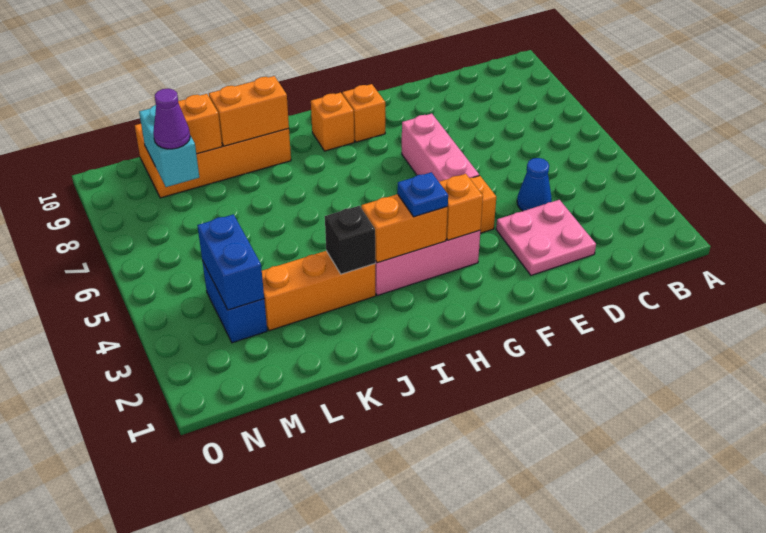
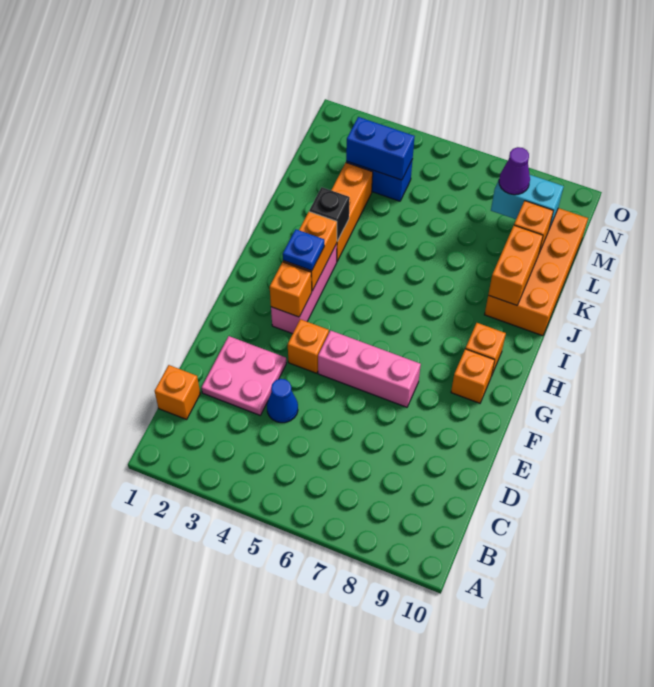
none -> orange brick C1 level 1

